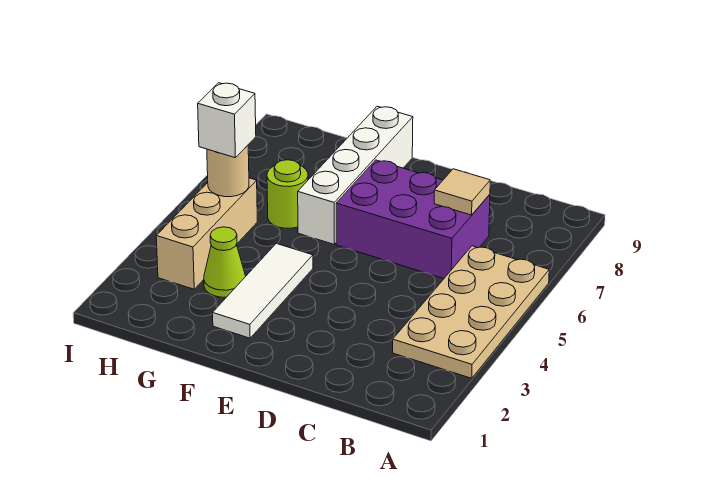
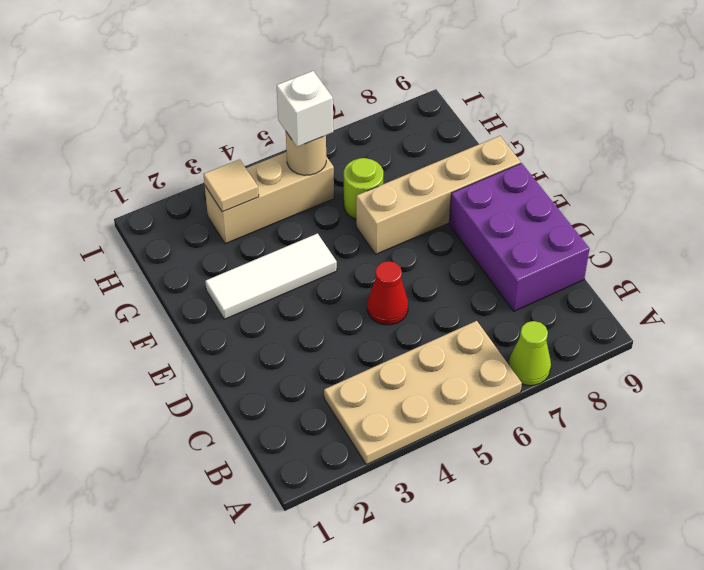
purple brick C6:E7 level 1 -> purple brick C8:E9 level 1
tan tile C7 level 2 -> tan tile H3 level 2
none -> red cone D5 level 1
white brick F6:F9 level 1 -> tan brick F6:F9 level 1
lime cone G3 level 1 -> lime cone A7 level 1

